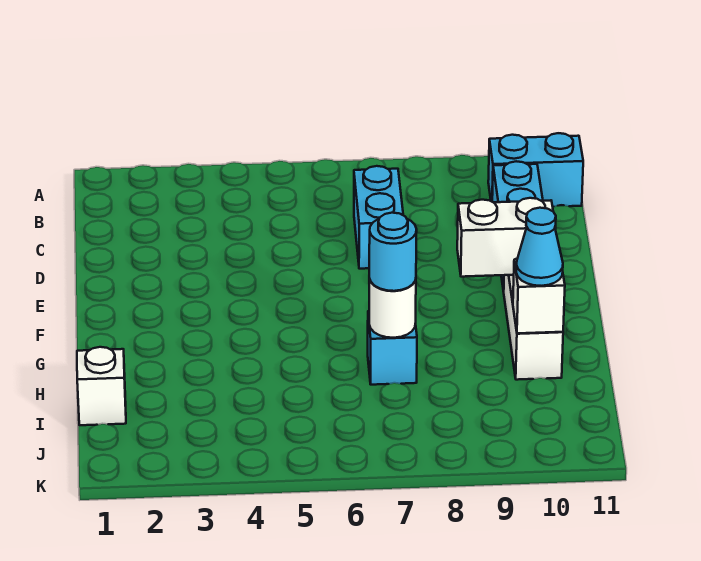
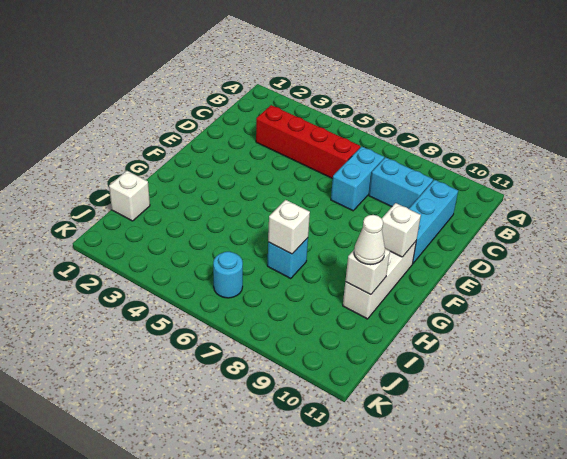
cyan brick B10:B11 level 1 -> cyan brick C8:C9 level 1
none -> red brick C3:C6 level 1
white brick F9:F10 level 2 -> white brick F10 level 2
white round brick H7 level 2 -> white brick H7 level 2
cyan round brick H7 level 3 -> cyan round brick J6 level 1
cyan cone H10 level 3 -> white cone H10 level 3

